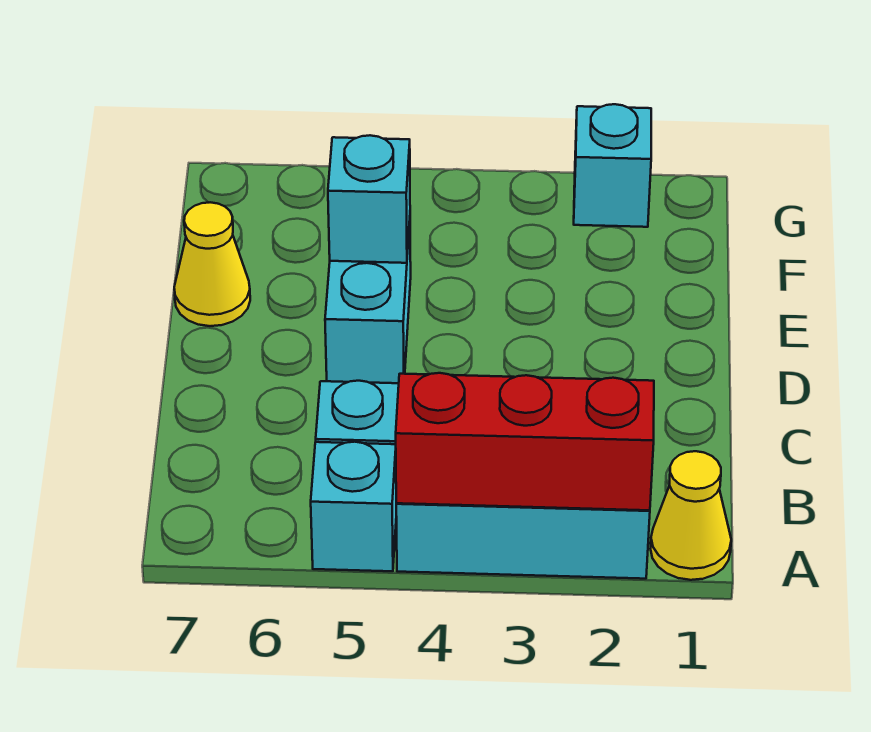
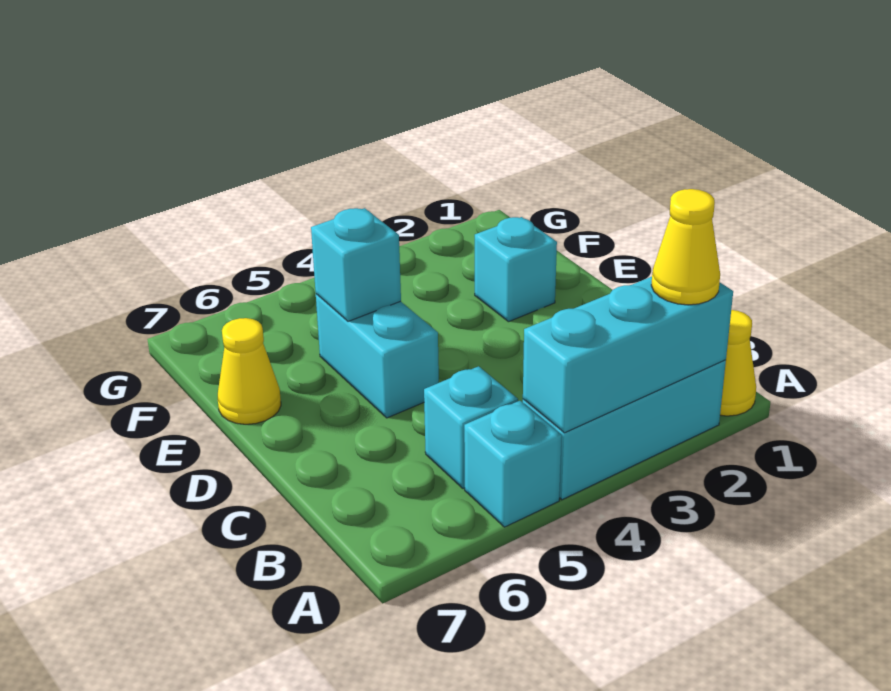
red brick A2:A4 level 2 -> cyan brick A2:A4 level 2
none -> yellow cone A2 level 3
cyan brick G2 level 1 -> cyan brick E2 level 1

